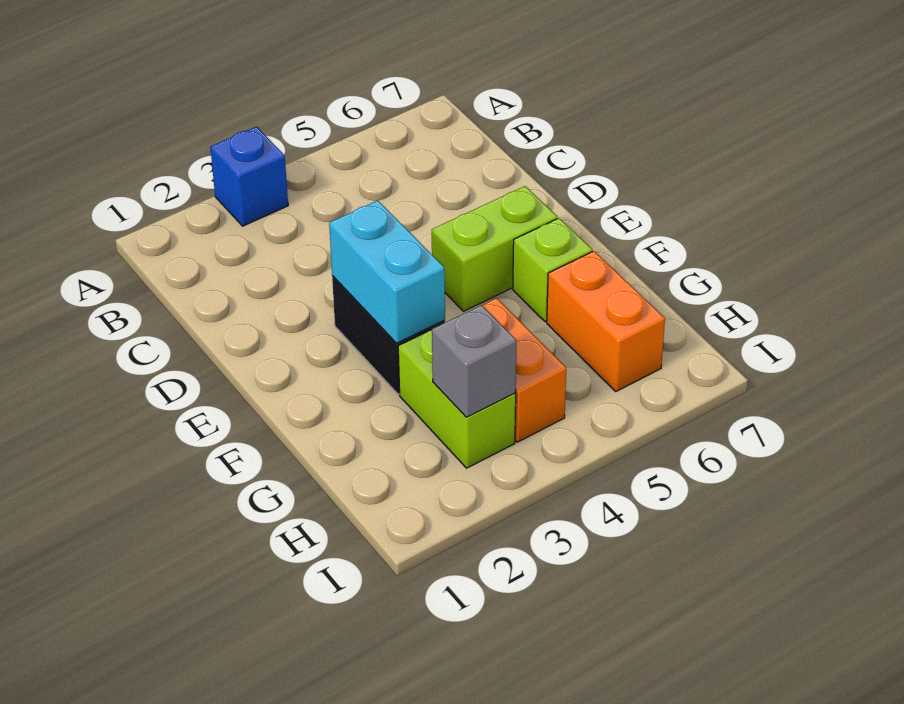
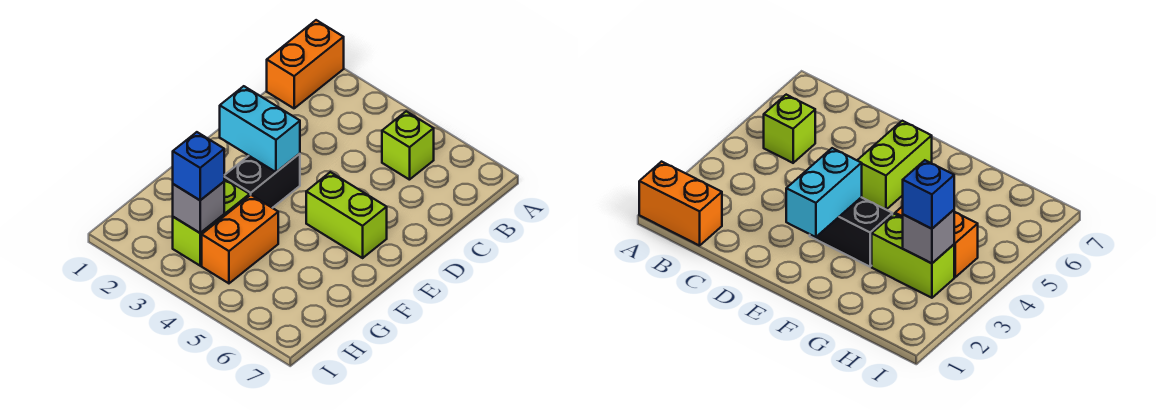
blue brick A3 level 1 -> blue brick H3 level 3
cyan brick E3:F3 level 2 -> cyan brick E2:E3 level 2
lime brick F6 level 1 -> lime brick B5 level 1
orange brick G6:H6 level 1 -> orange brick A1:B1 level 1

